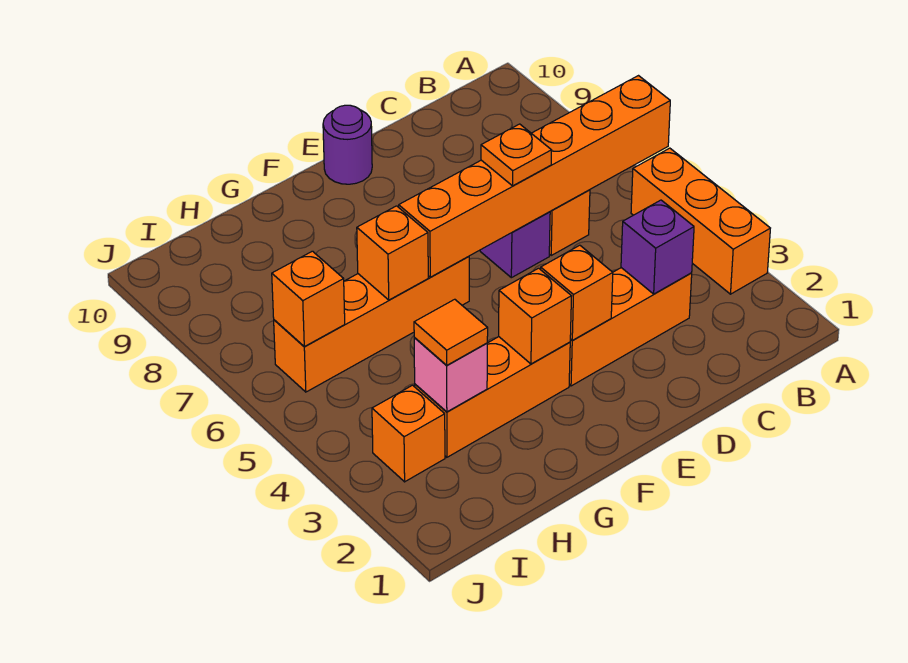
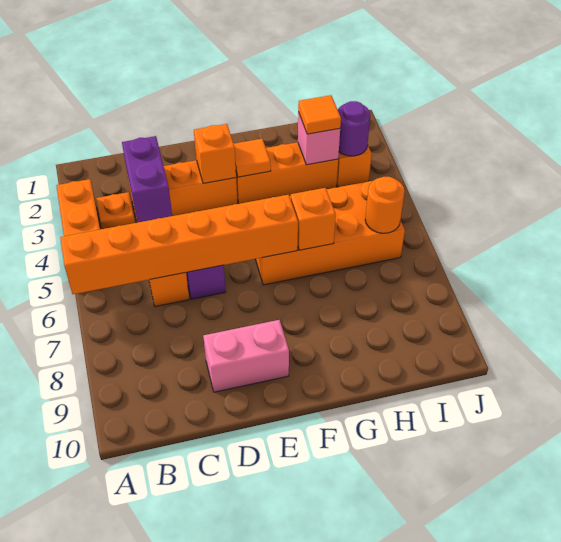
purple brick C3 level 2 -> purple brick C3:C4 level 2
orange plate D6 level 3 -> orange plate B3 level 1
none -> pink brick D9:E9 level 1
purple round brick E10 level 1 -> purple round brick I3 level 2
orange brick F3 level 2 -> orange tile F3 level 2
orange brick F6:I6 level 1 -> orange brick F5:I6 level 1
orange brick I6 level 2 -> orange round brick I6 level 2

